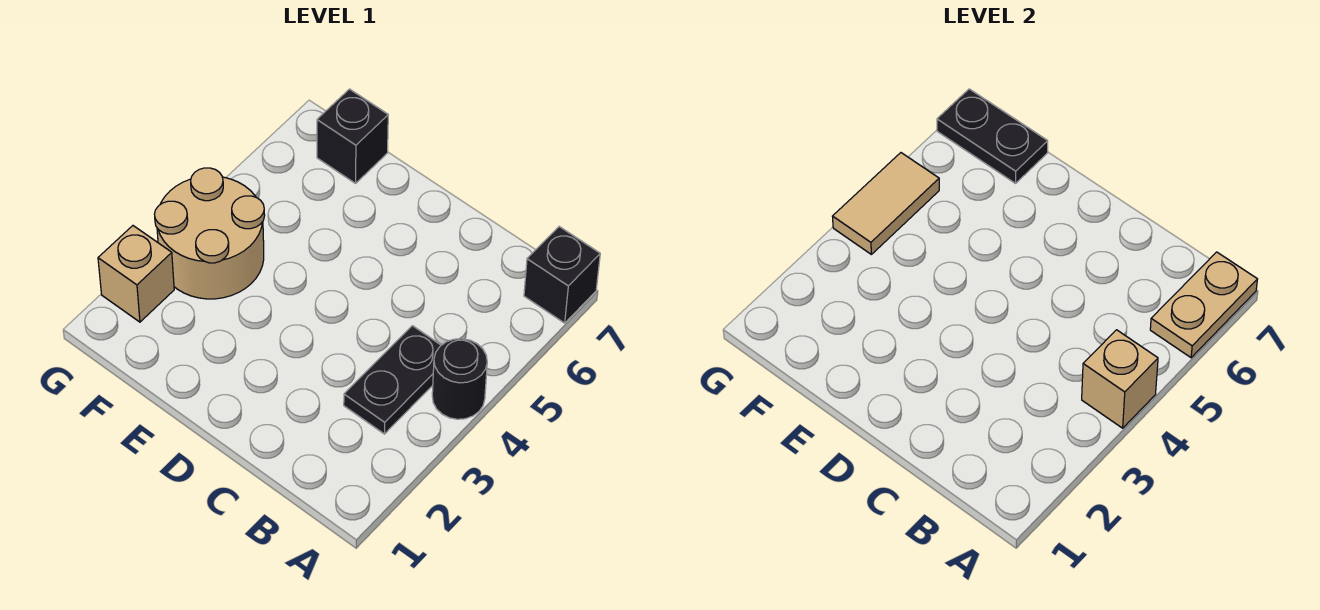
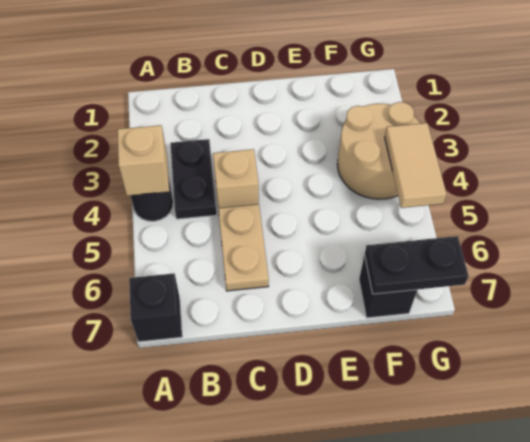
tan plate A6:A7 level 2 -> tan plate C5:C6 level 1
tan brick G2 level 1 -> tan brick C4 level 1

